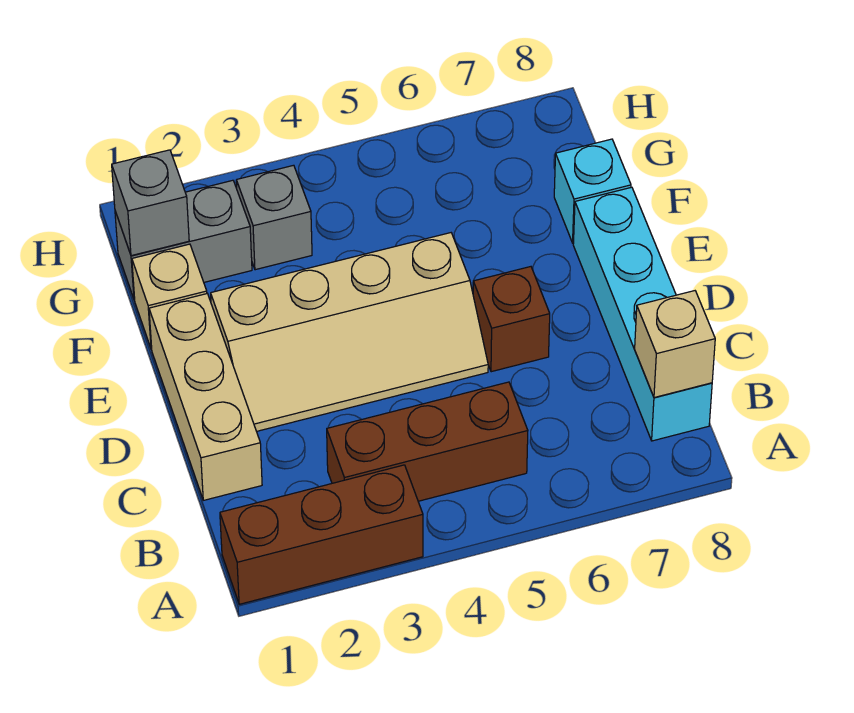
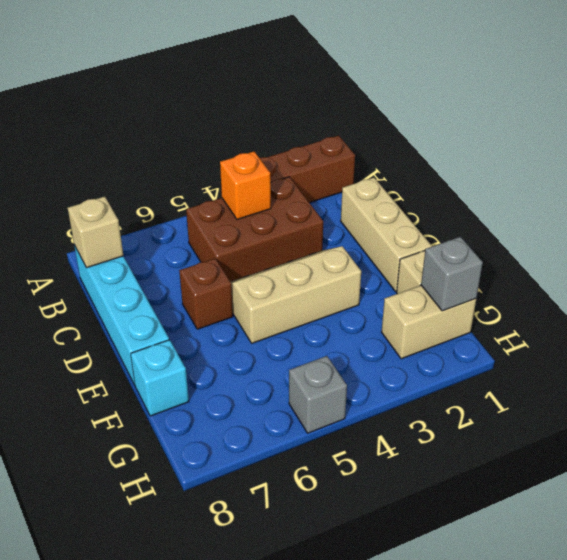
brown brick B3:B5 level 1 -> brown brick B3:C5 level 1
none -> orange brick B4 level 2
tan slope D2:E5 level 1 top E -> tan slope D3:E5 level 1 top E
grey brick G1:G2 level 1 -> tan brick G1:G2 level 1
grey brick G3 level 1 -> grey brick H5 level 1

